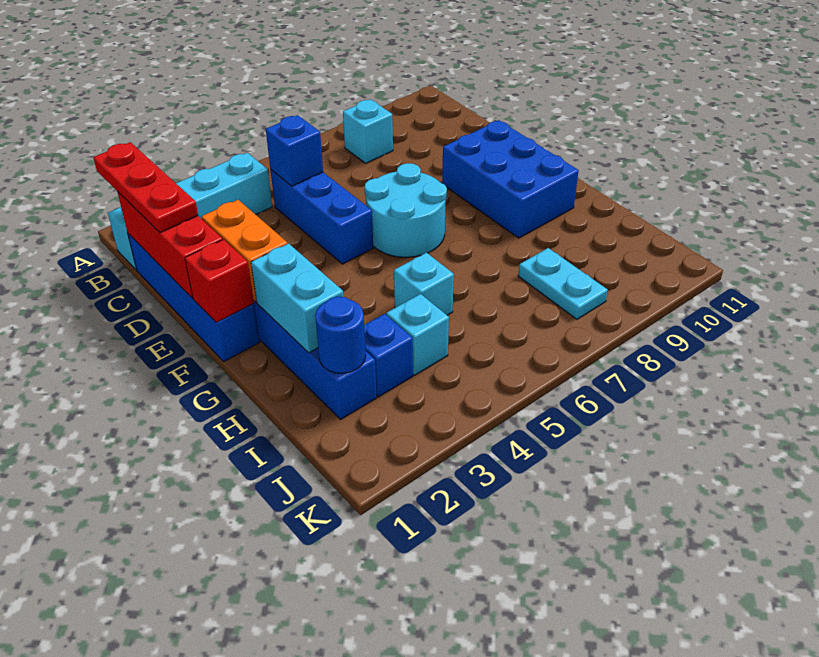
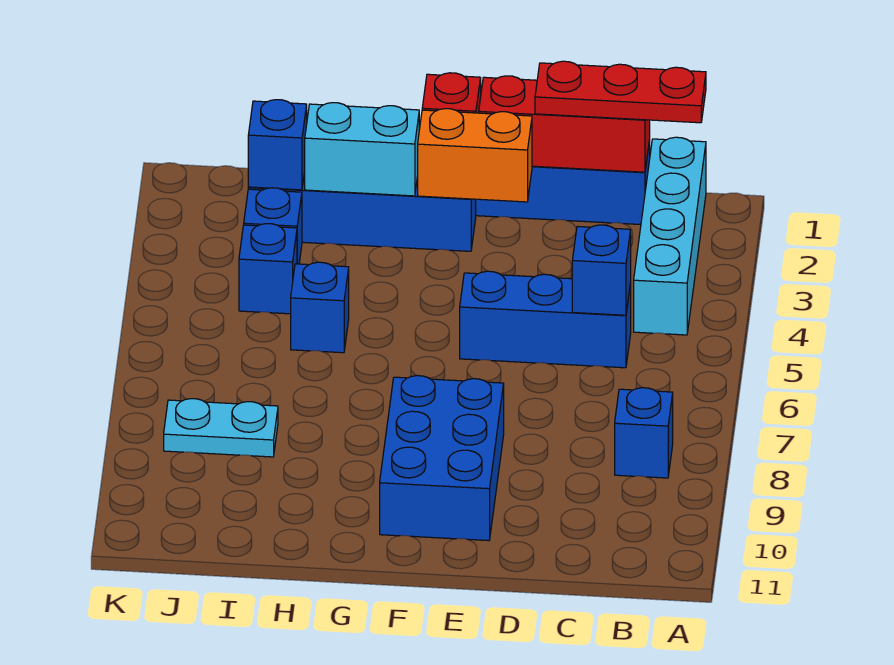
cyan brick B8 level 1 -> blue brick B8 level 1
cyan round brick E6:F7 level 1 -> none
blue brick E9:G10 level 1 -> blue brick E8:F10 level 1
cyan brick H5 level 1 -> blue brick H5 level 1
blue round brick I2 level 2 -> blue brick I2 level 2
cyan brick I4 level 1 -> blue brick I4 level 1

